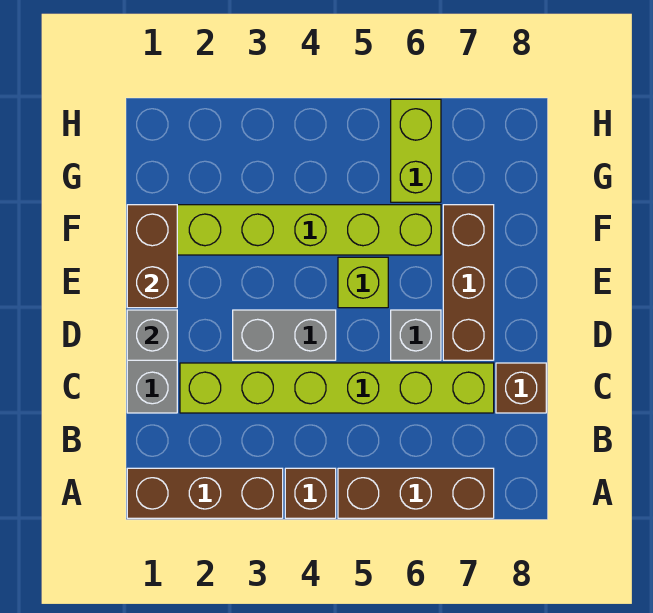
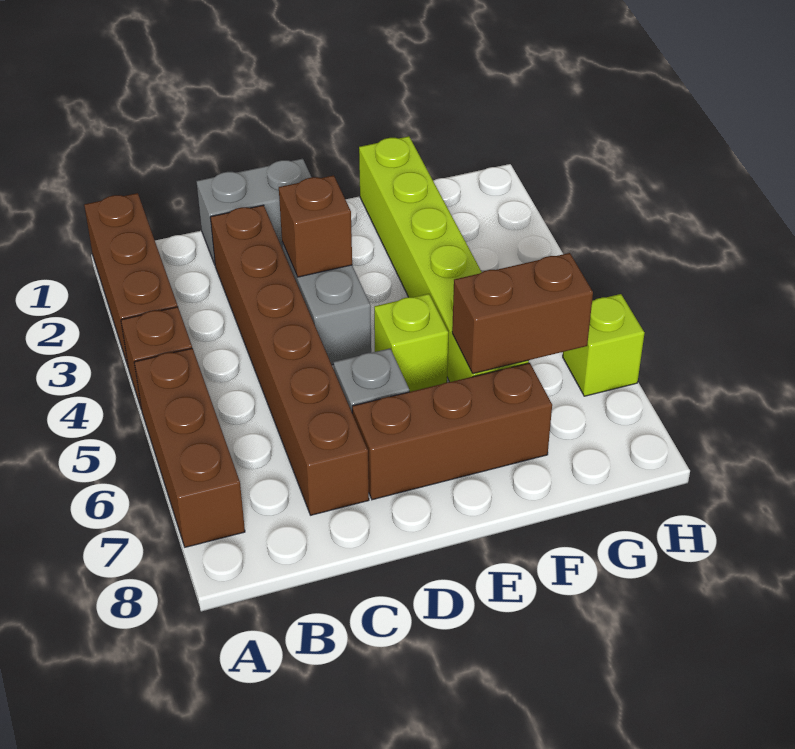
lime brick C2:C7 level 1 -> brown brick C2:C7 level 1
brown brick C8 level 1 -> brown brick D3 level 2
grey brick D1 level 2 -> none
brown brick E1:F1 level 2 -> brown brick F6:G6 level 2
lime brick G6:H6 level 1 -> lime brick H6 level 1

